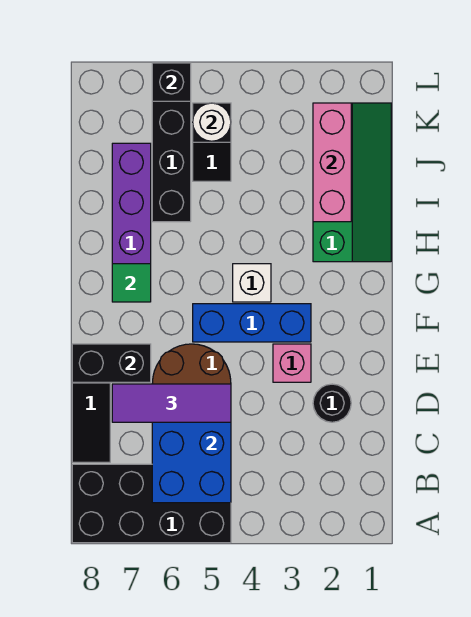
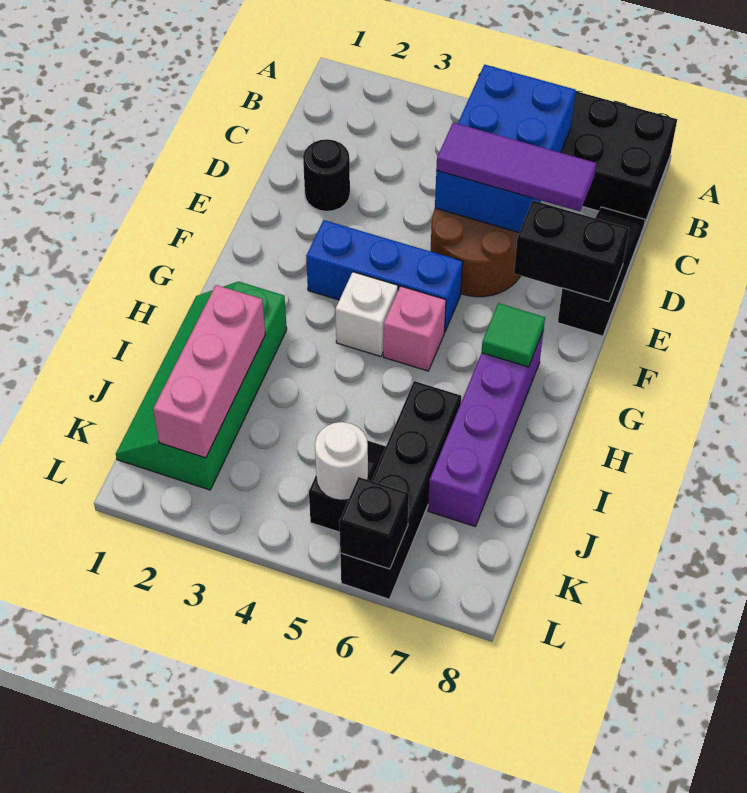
pink brick E3 level 1 -> pink brick G5 level 1

